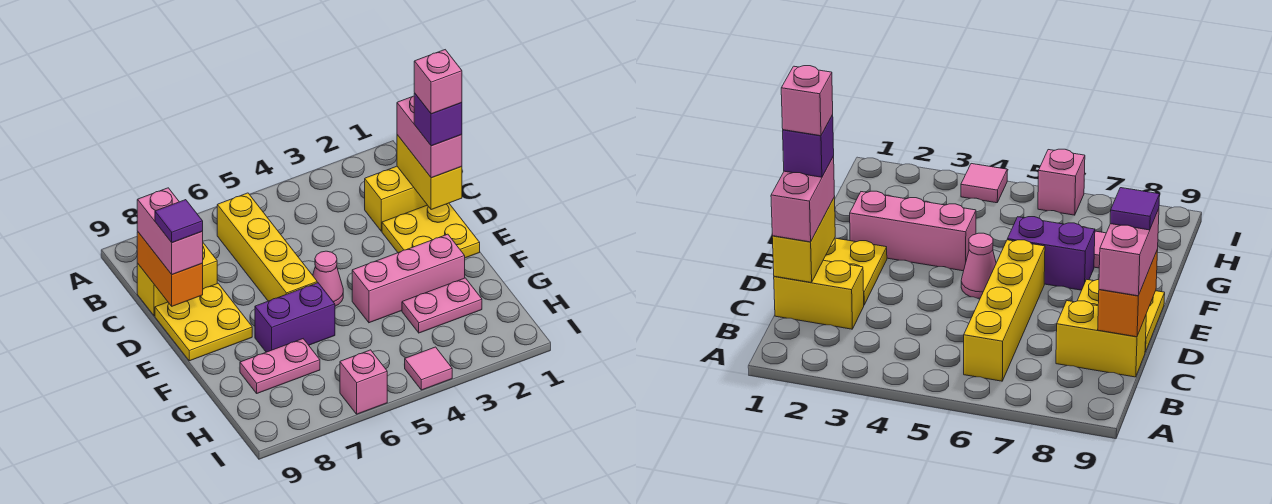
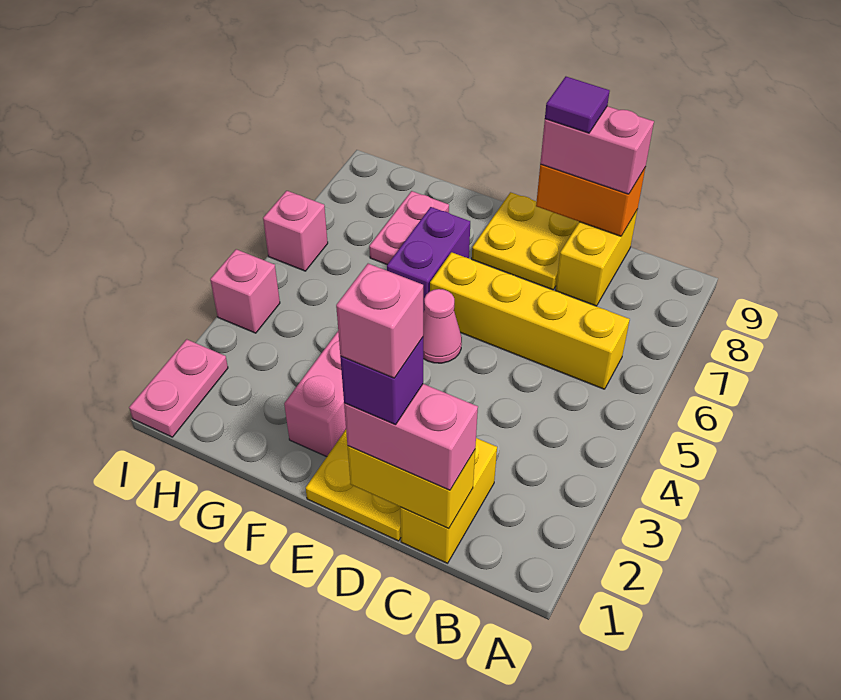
pink plate G2:G3 level 1 -> pink plate I1:I2 level 1
pink tile I4 level 1 -> pink brick I4 level 1

